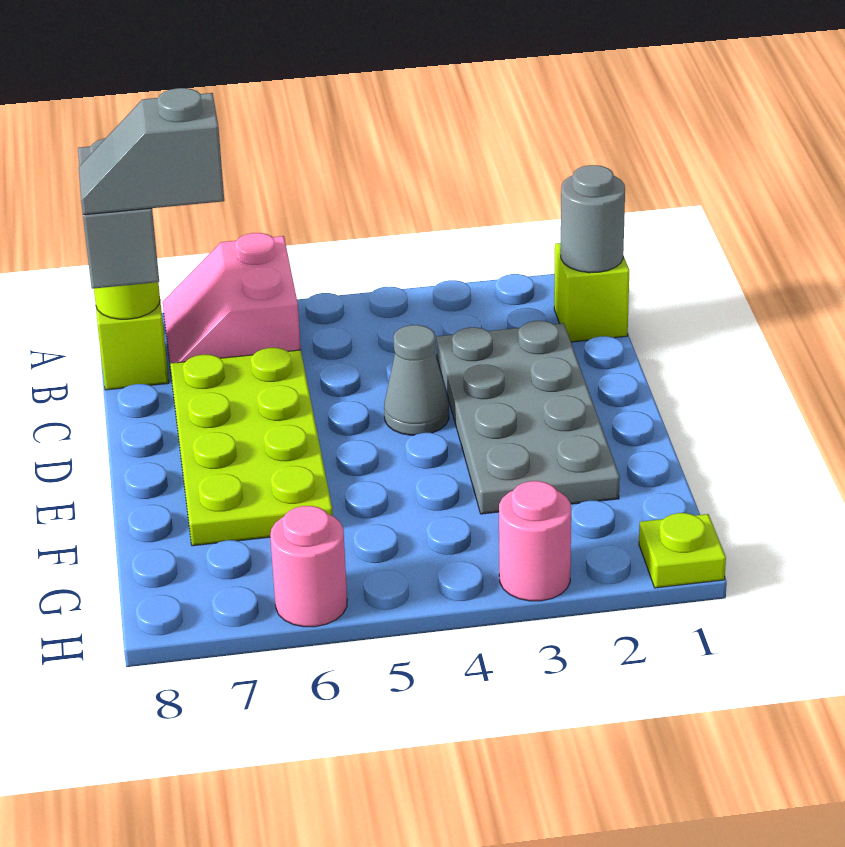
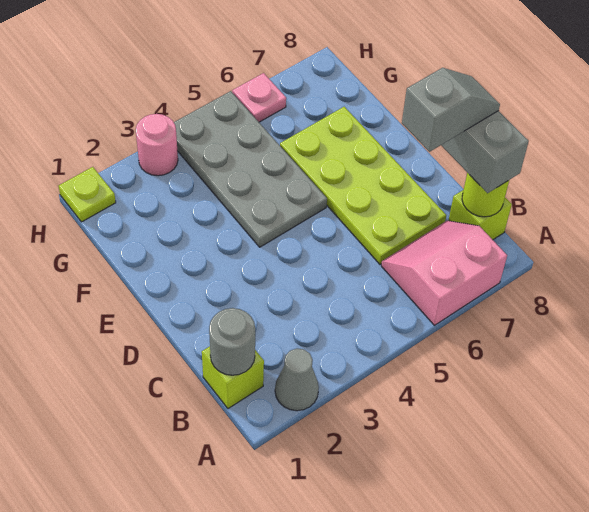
pink slope A6:B7 level 1 top 6 -> pink slope A6:B7 level 1 top A
grey plate C2:F3 level 1 -> grey plate E4:H5 level 1
grey cone D4 level 1 -> grey cone A2 level 1
pink round brick H6 level 1 -> pink plate H6 level 1

